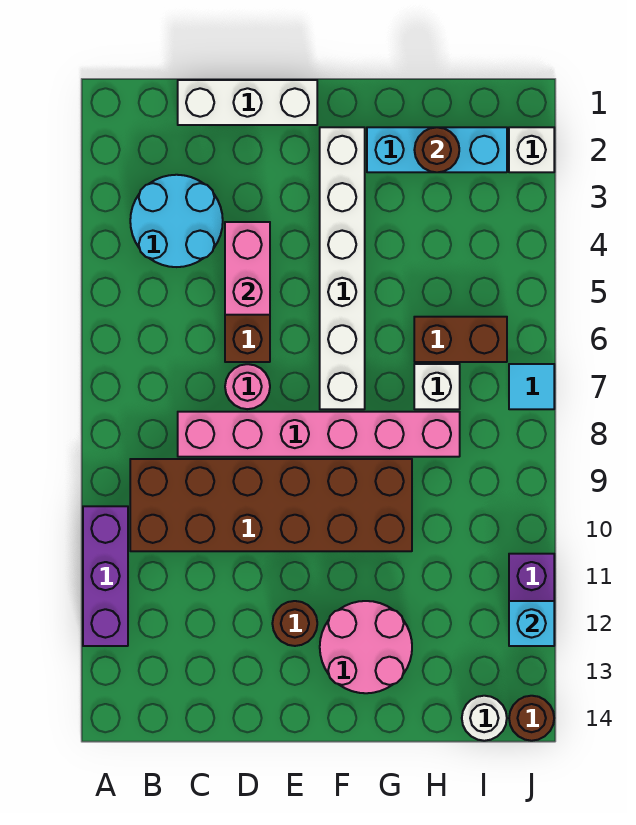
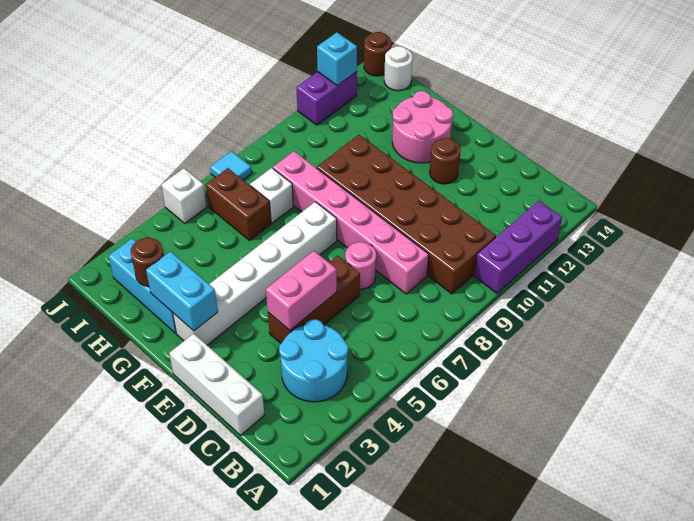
none -> cyan brick F2:G2 level 2
white brick J2 level 1 -> white brick J5 level 1

